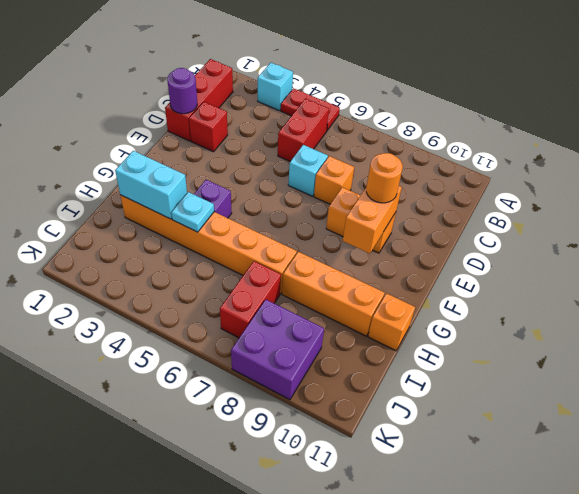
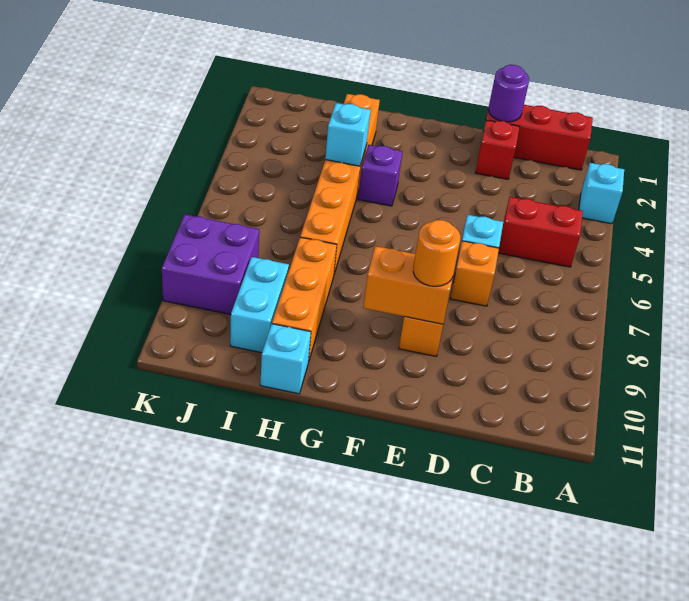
red plate A4:A5 level 1 -> none
cyan brick H2:H3 level 2 -> cyan brick I9:I10 level 1
cyan plate H4 level 2 -> cyan brick H4 level 2
orange brick H11 level 1 -> cyan brick H11 level 1
red brick I7:J7 level 1 -> none

